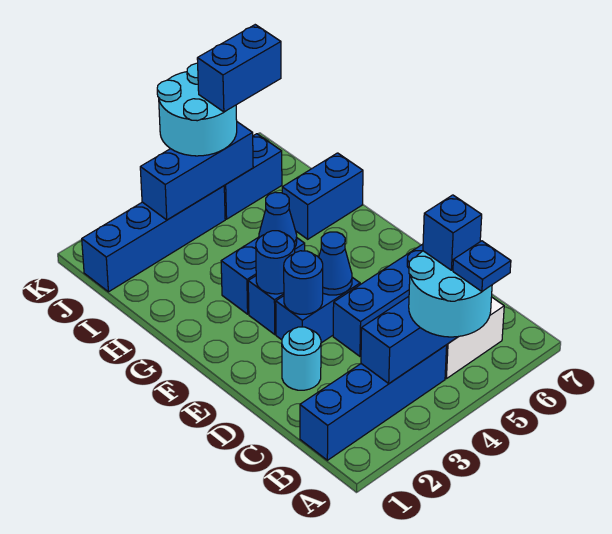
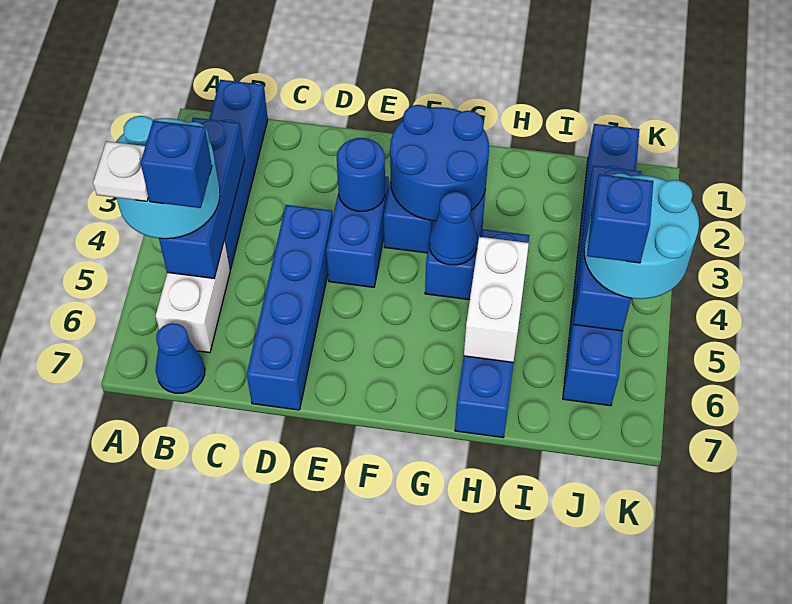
blue plate A5 level 4 -> white plate A5 level 4
cyan round brick D2 level 1 -> none
blue cone E4 level 2 -> blue cone B7 level 1
blue round brick F3 level 2 -> blue round brick F2:G3 level 2
none -> white brick H5:H6 level 2
blue brick H6:H7 level 1 -> blue brick H4:H7 level 1
blue brick J5:J6 level 4 -> blue brick J5 level 4

